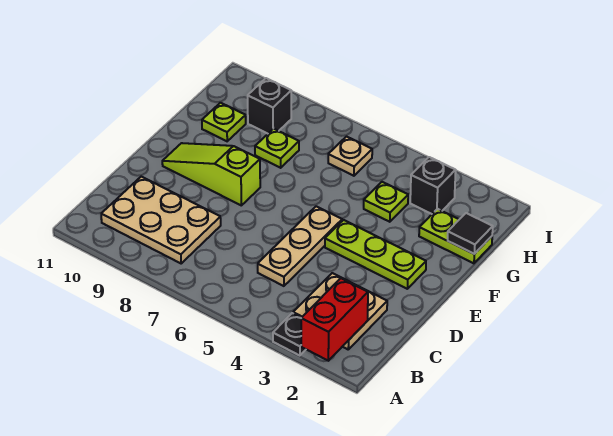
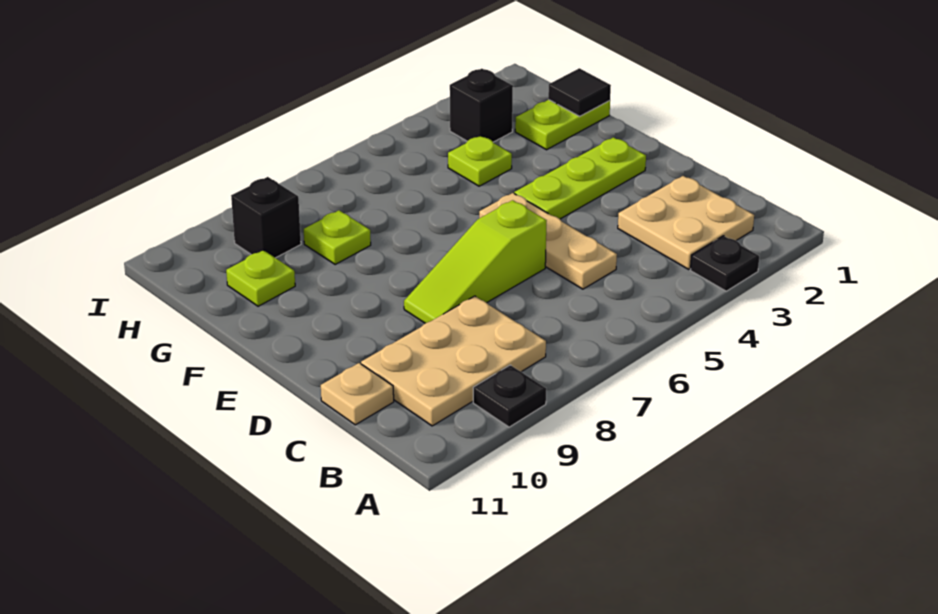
red brick A2:B2 level 2 -> none
none -> black plate A9 level 1
lime slope E8:E10 level 1 top 8 -> lime slope D6:D8 level 1 top 6
tan plate H6 level 1 -> tan plate C11 level 1

